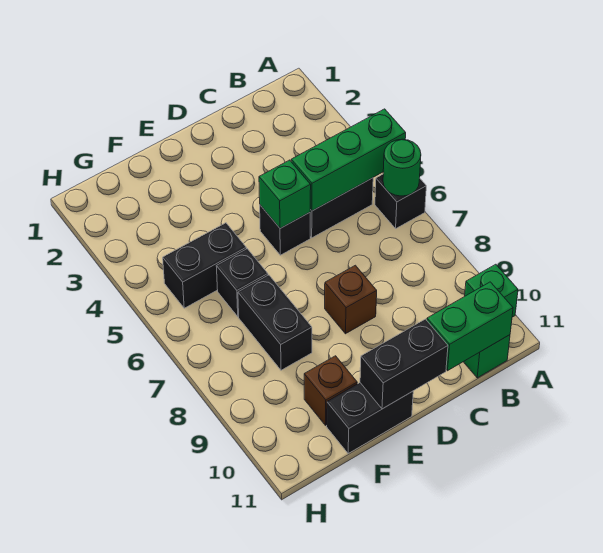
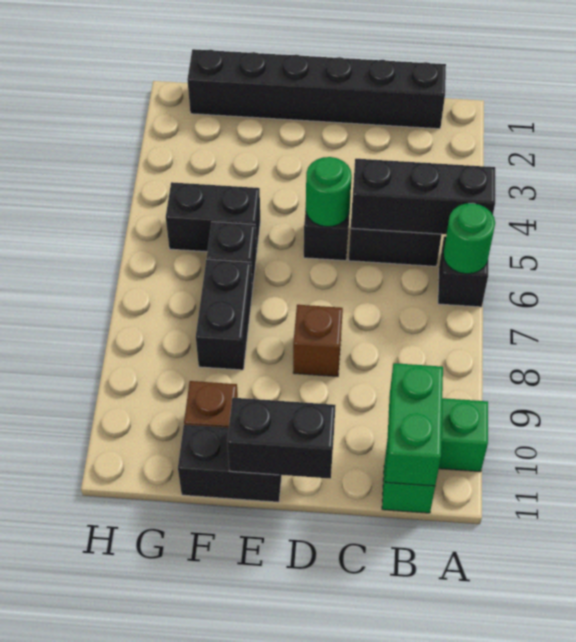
green brick A5:C5 level 2 -> black brick A5:C5 level 2
none -> black brick B1:G1 level 1
green brick B11:C11 level 2 -> green brick B10:B11 level 2
green brick D5 level 2 -> green round brick D5 level 2

